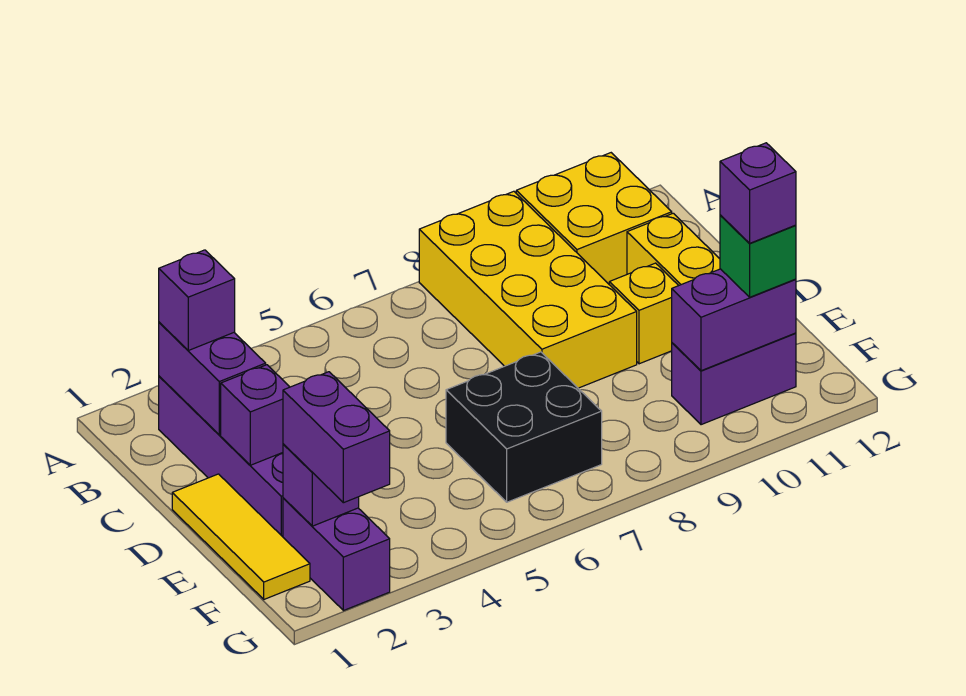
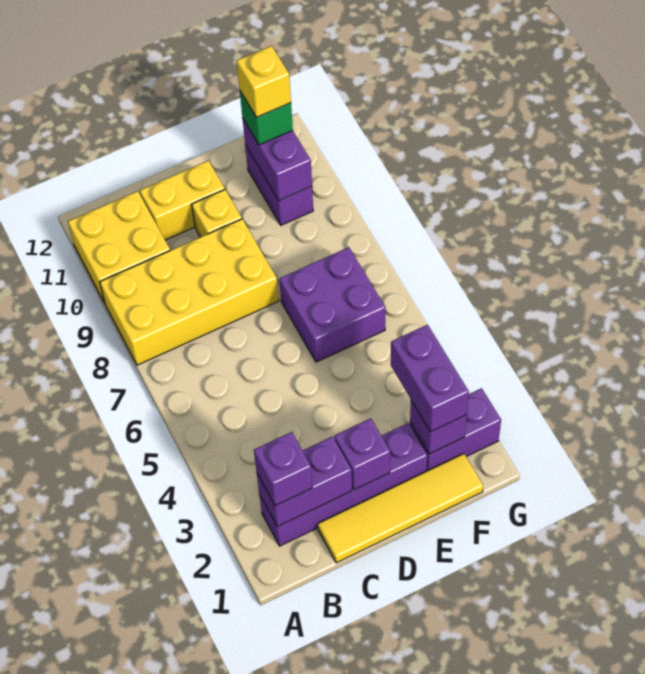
yellow tile D1:F1 level 1 -> yellow tile C1:F1 level 1
black brick E6:F7 level 1 -> purple brick E6:F7 level 1
purple brick F2:G2 level 3 -> purple brick F2:F3 level 3
purple brick F11 level 4 -> yellow brick F11 level 4

